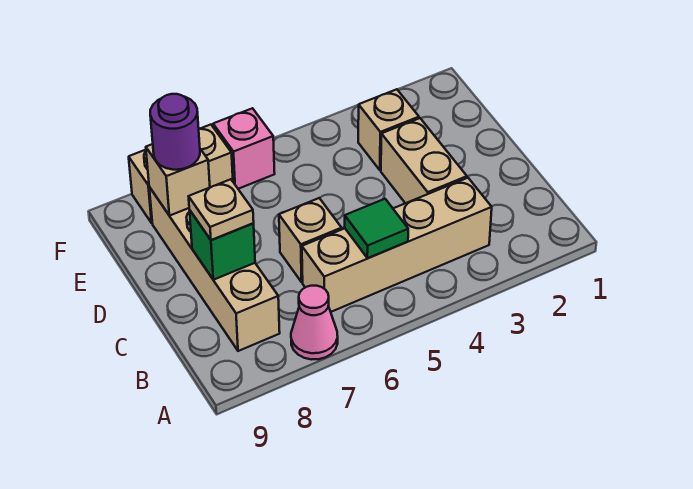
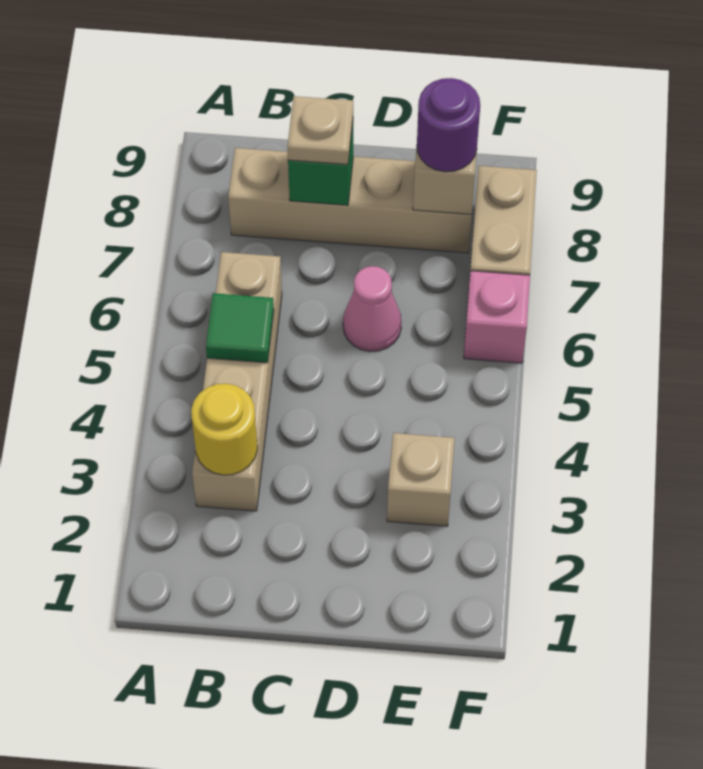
pink cone A7 level 1 -> pink cone D6 level 1
none -> yellow round brick B3 level 2
tan brick C3:D3 level 1 -> none
tan brick C6 level 1 -> none

